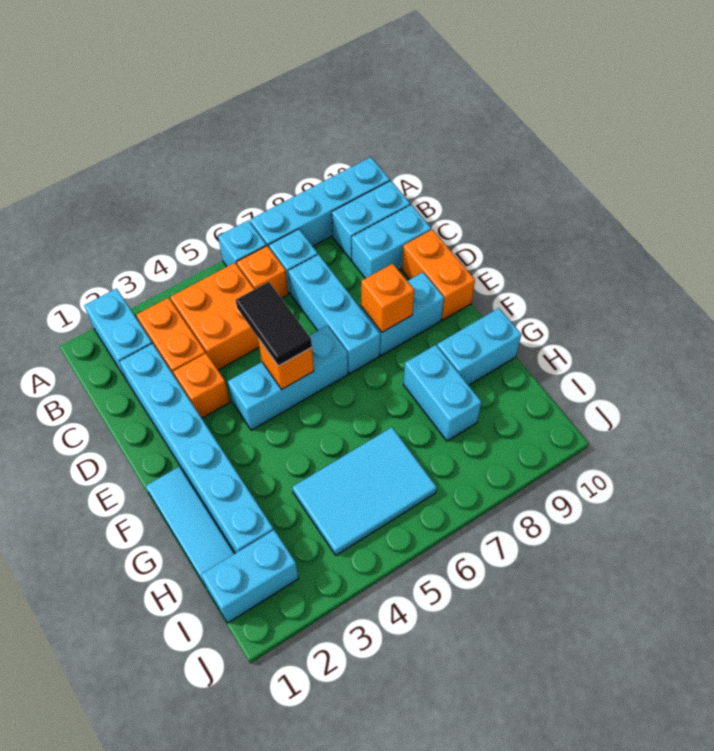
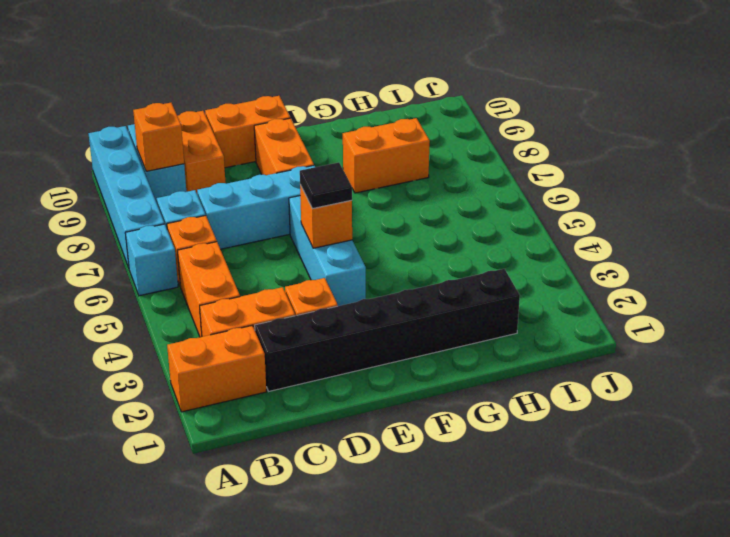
cyan brick A2:B2 level 1 -> orange brick A2:B2 level 1
orange brick B4:C5 level 1 -> orange brick B4:B5 level 1
cyan brick C2:H2 level 1 -> black brick C2:H2 level 1
cyan brick C9:C10 level 1 -> orange brick C9:C10 level 1
black tile D5:E5 level 3 -> black tile E5 level 3
cyan brick E8:E9 level 1 -> orange brick E8:E9 level 1
orange brick E8 level 2 -> orange brick B9 level 2
cyan tile F1:H1 level 1 -> none
cyan brick G8:H8 level 1 -> orange brick G8:H8 level 1
cyan brick G9:G10 level 1 -> none
cyan tile H4:I6 level 1 -> none
cyan brick I1:I2 level 1 -> none

